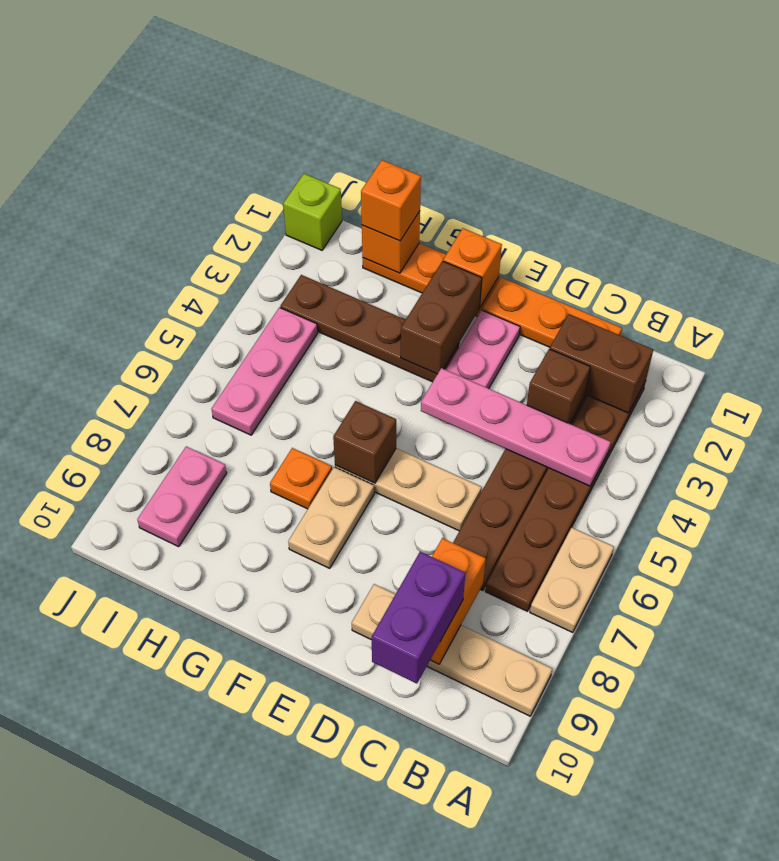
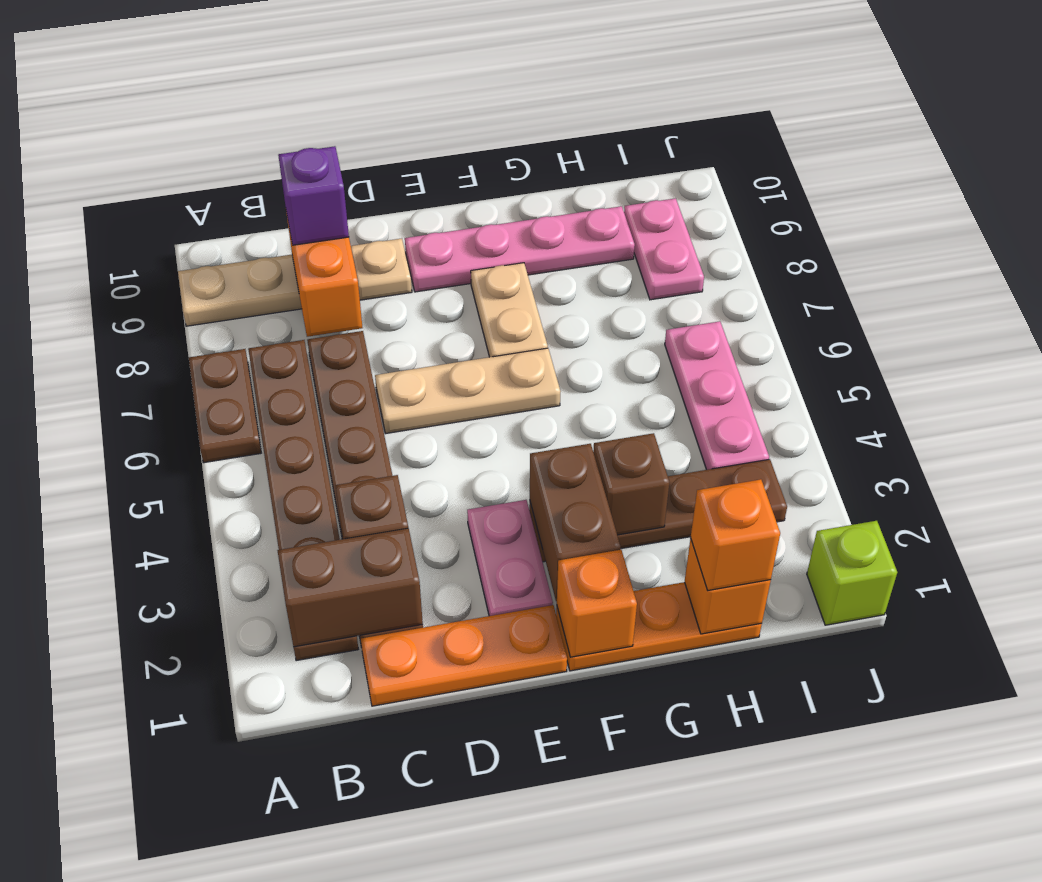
tan plate A6:A7 level 1 -> brown plate A6:A7 level 1
pink plate B4:E4 level 2 -> pink plate E9:H9 level 1
purple brick C9:C10 level 3 -> purple brick C9 level 3
brown brick F6 level 2 -> brown brick G3 level 2
orange plate G7 level 1 -> none

